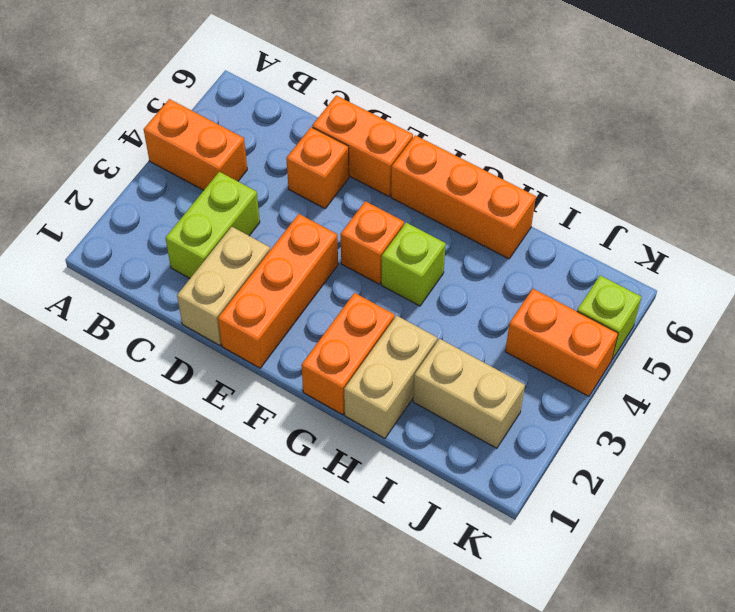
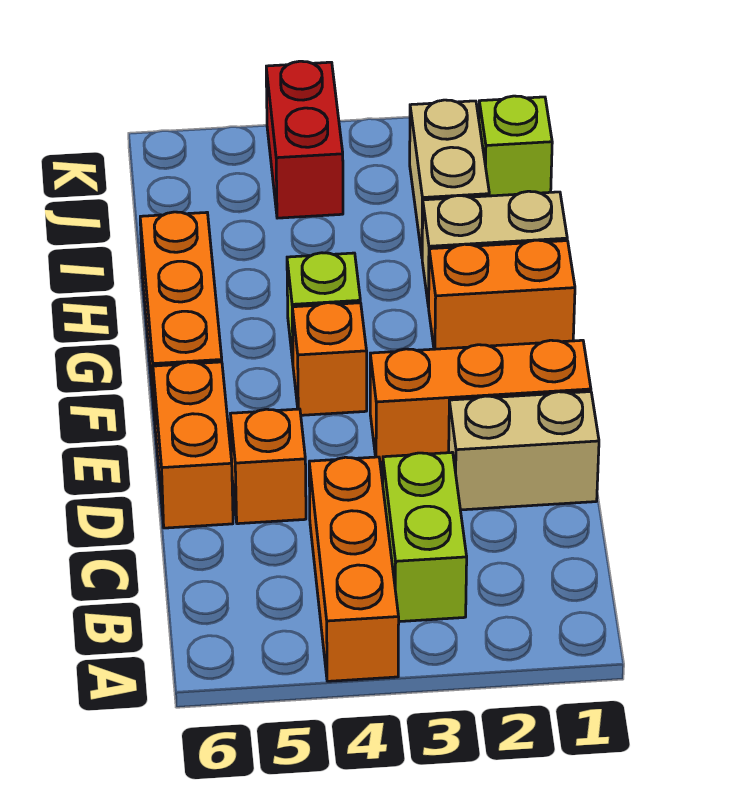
orange brick A4:B4 level 1 -> orange brick A4:C4 level 1
lime brick C2:C3 level 1 -> lime brick B3:C3 level 1
orange brick J4:K4 level 1 -> red brick J4:K4 level 1
lime brick K5 level 1 -> lime brick J1 level 1

